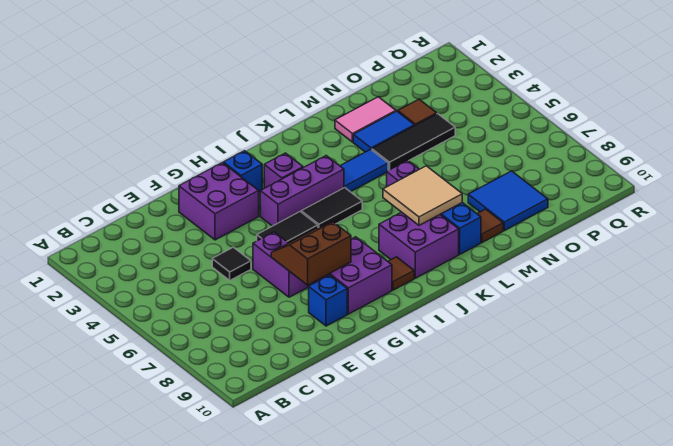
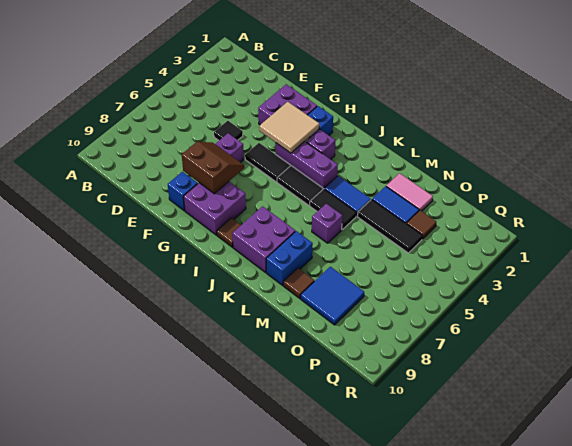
none -> black tile K5:L5 level 1
tan tile K7:L8 level 2 -> tan tile G3:H4 level 2

